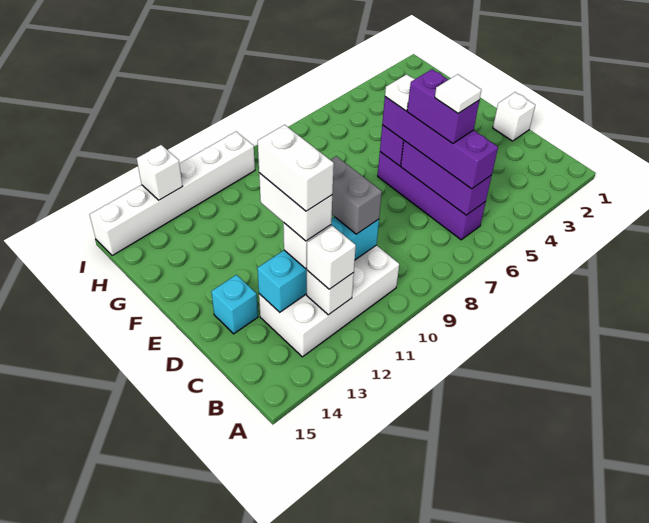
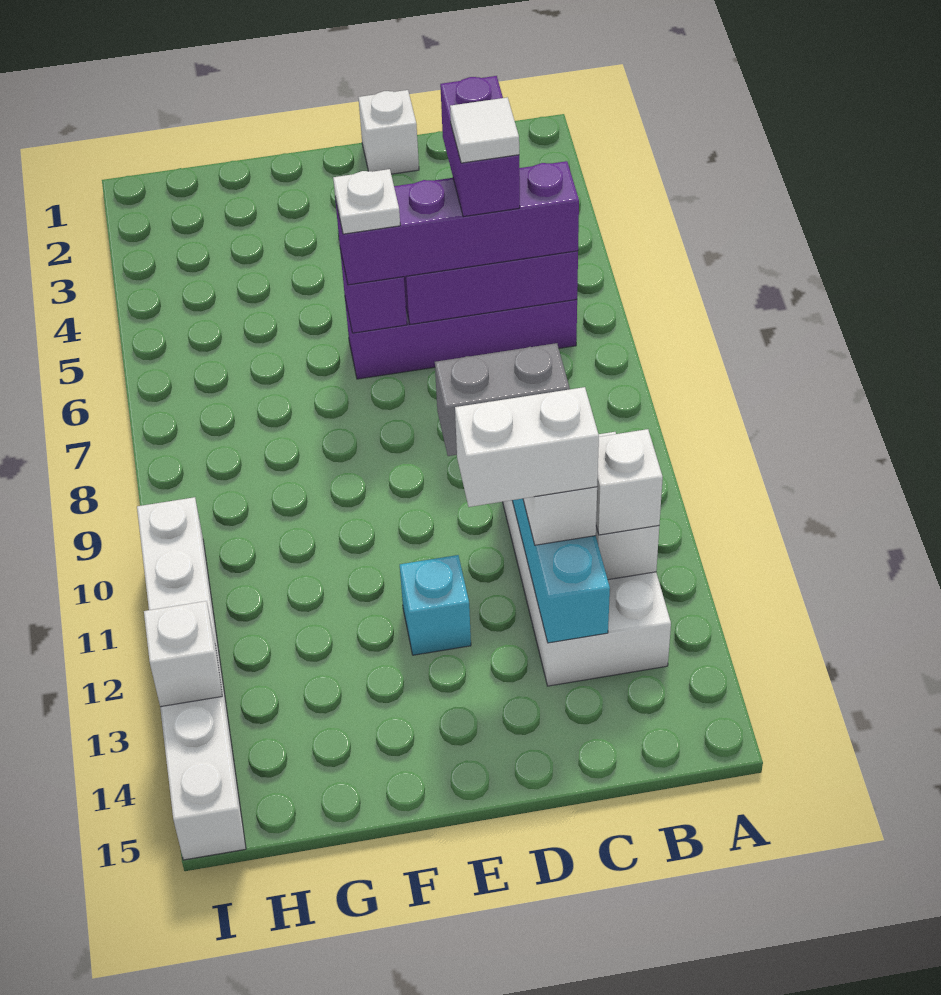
purple brick C6:D6 level 4 -> purple brick C5:C6 level 4
white brick C12:D12 level 5 -> none
cyan brick D14 level 1 -> cyan brick E12 level 1

